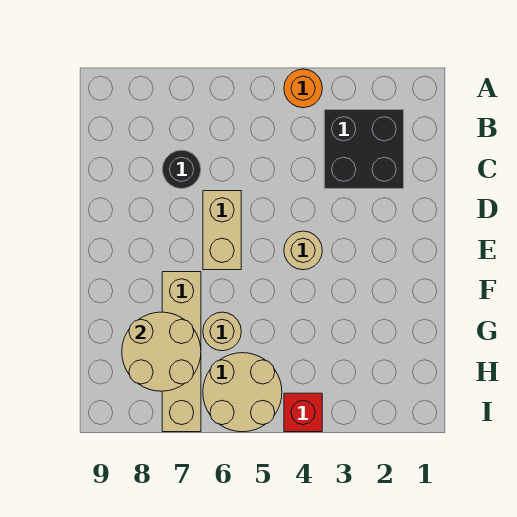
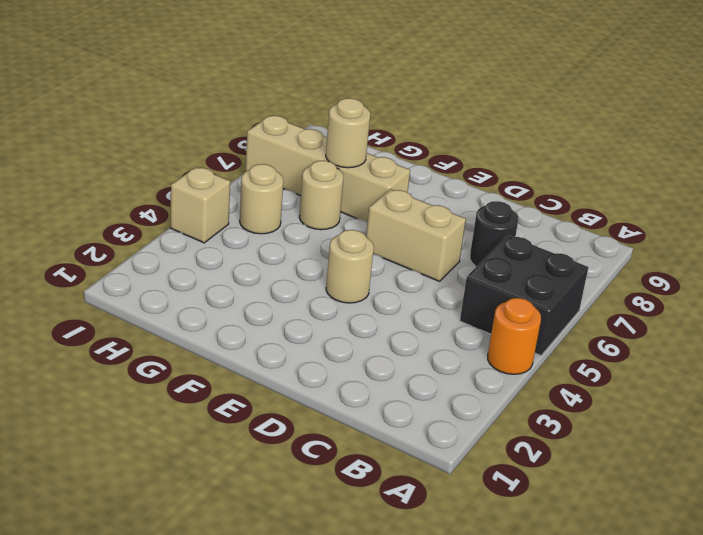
black brick B2:C3 level 1 -> black brick A5:B6 level 1
tan round brick G7:H8 level 2 -> tan round brick G7 level 2
tan round brick H5:I6 level 1 -> tan round brick H5 level 1
red brick I4 level 1 -> tan brick I4 level 1

